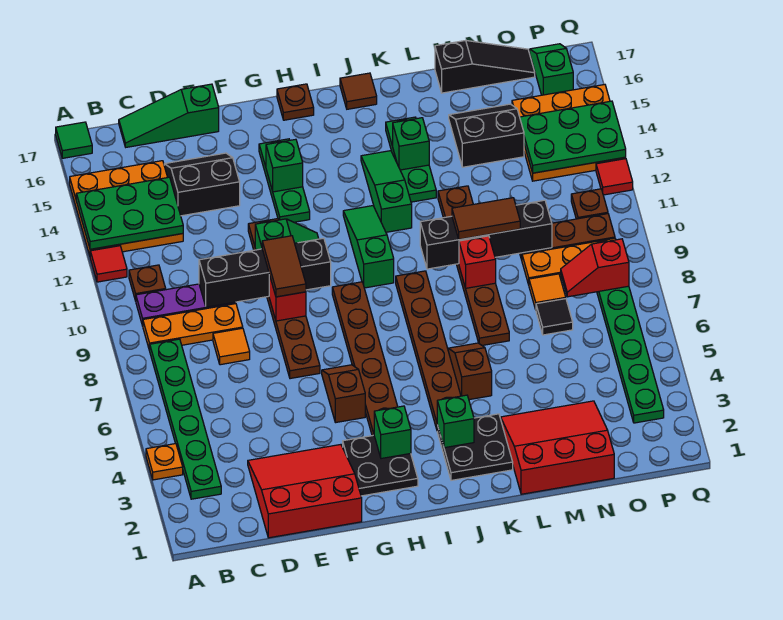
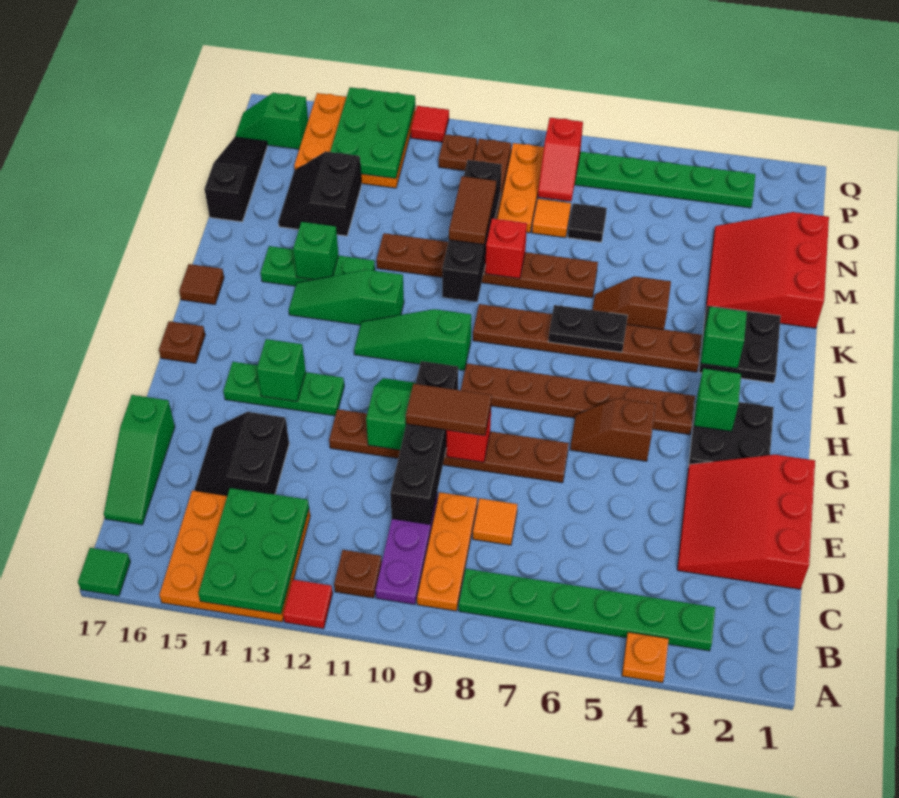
none -> black plate J6:J7 level 2

